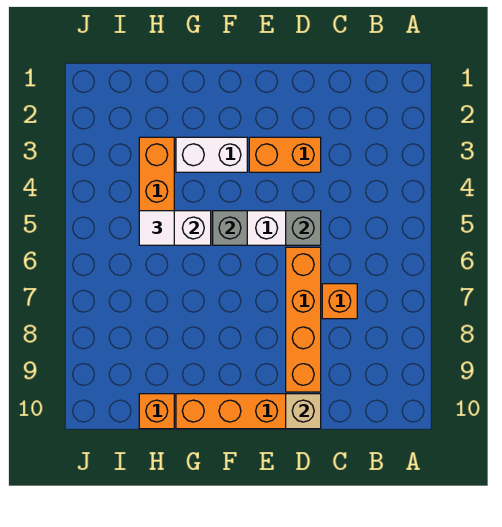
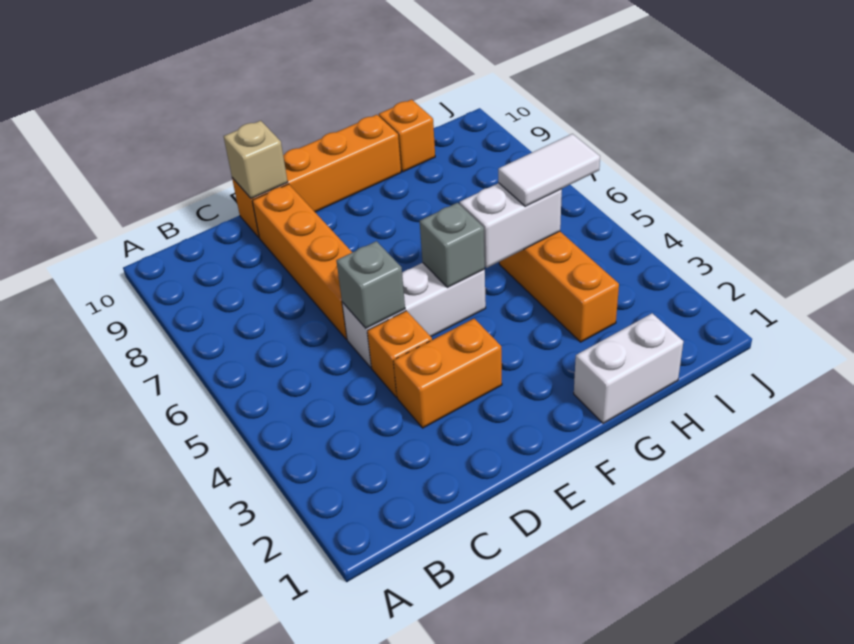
orange brick C7 level 1 -> orange brick D4 level 1
white brick F3:G3 level 1 -> white brick G1:H1 level 1
white tile H5 level 3 -> white tile H5:I5 level 3

